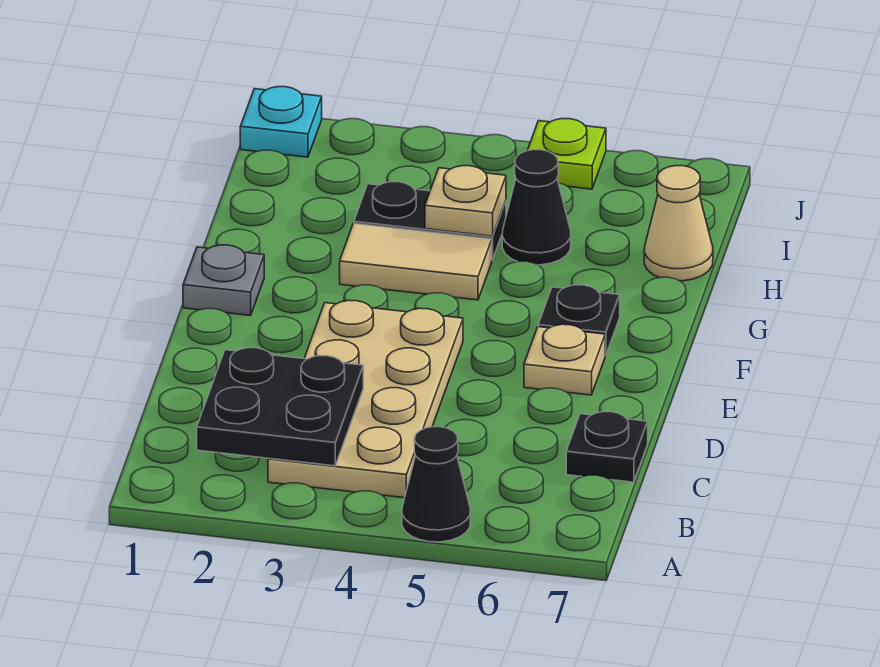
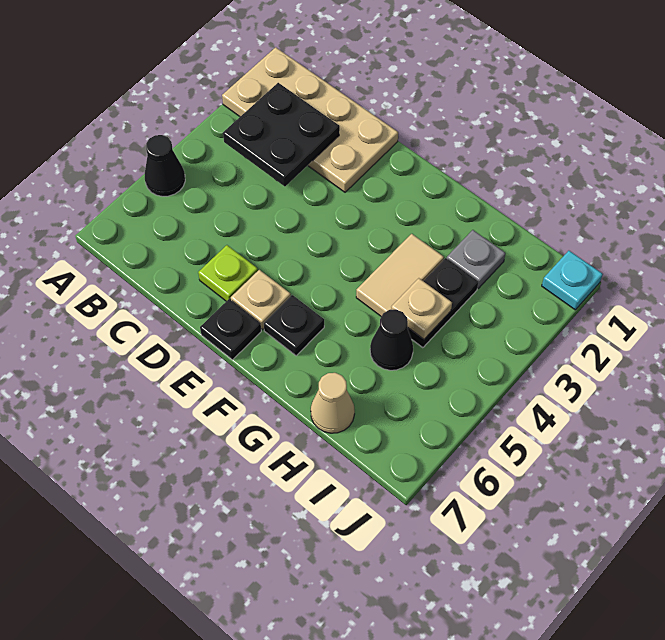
tan plate B3:E4 level 1 -> tan plate A1:D2 level 1
black plate C7 level 1 -> black plate E7 level 1
grey plate F1 level 1 -> grey plate H2 level 1
lime plate J5 level 1 -> lime plate D6 level 1

